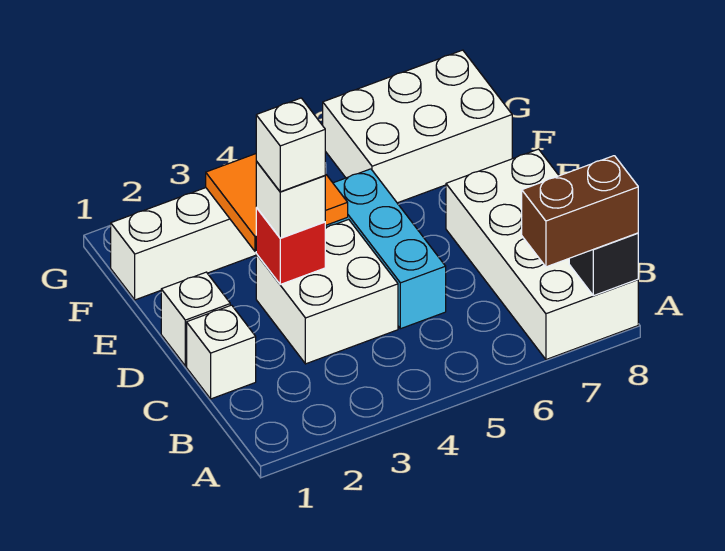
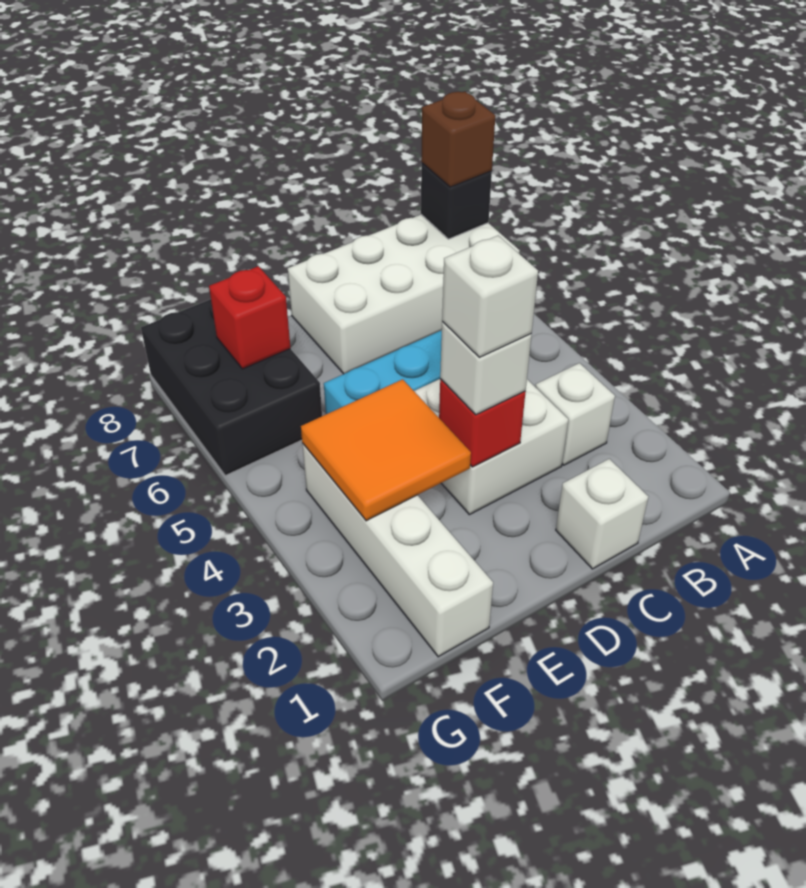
brown brick A7:A8 level 3 -> brown brick A8 level 3
white brick D1 level 1 -> white brick B3 level 1
white brick F6:G8 level 1 -> black brick F6:G8 level 1
none -> red brick F7 level 2

